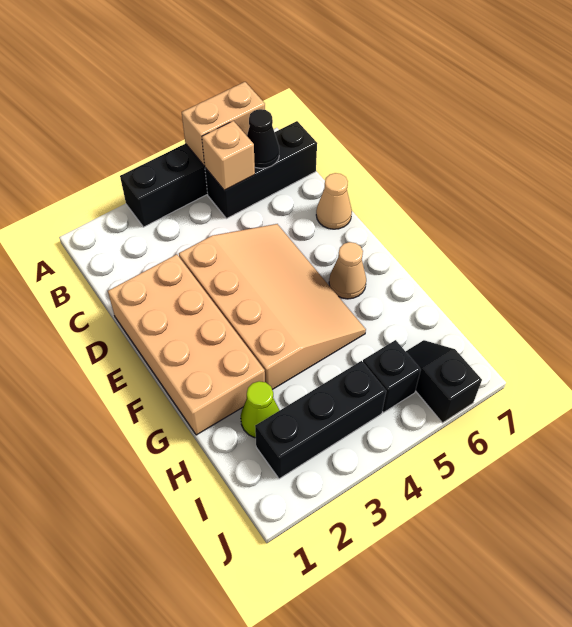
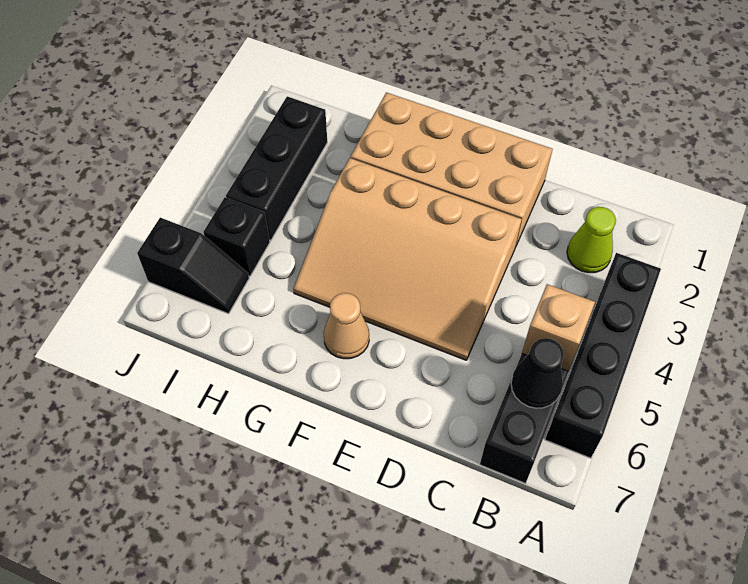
tan brick A5:A6 level 2 -> none
tan cone D7 level 1 -> none
lime cone H2 level 1 -> lime cone B2 level 1

